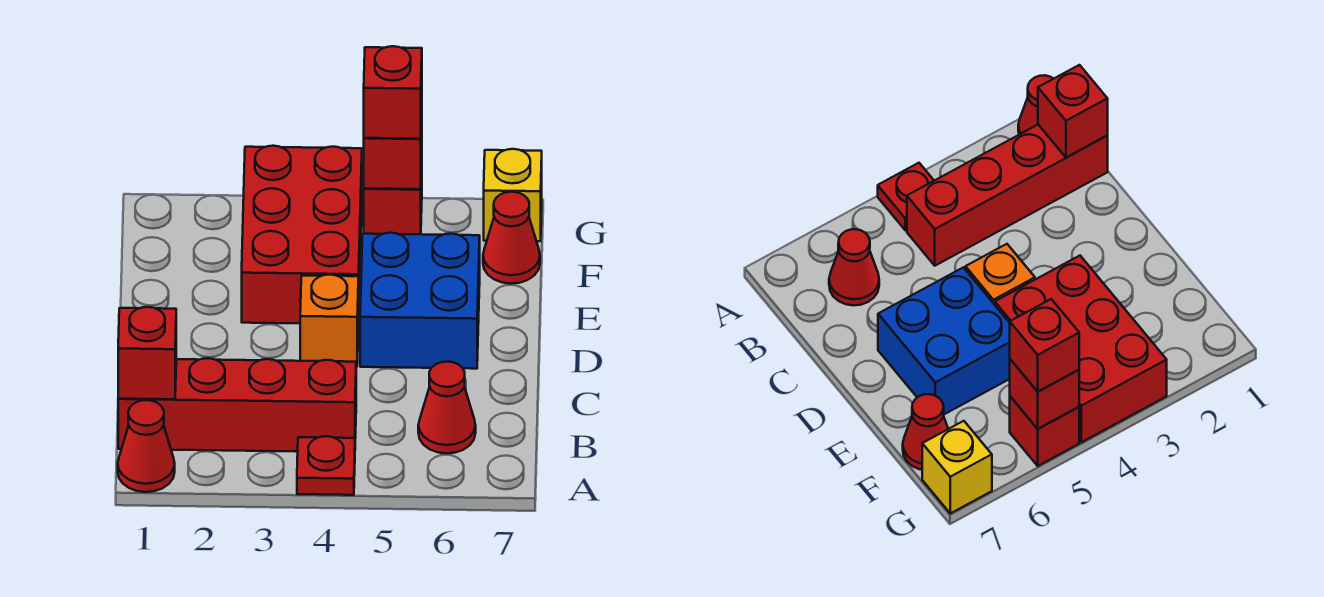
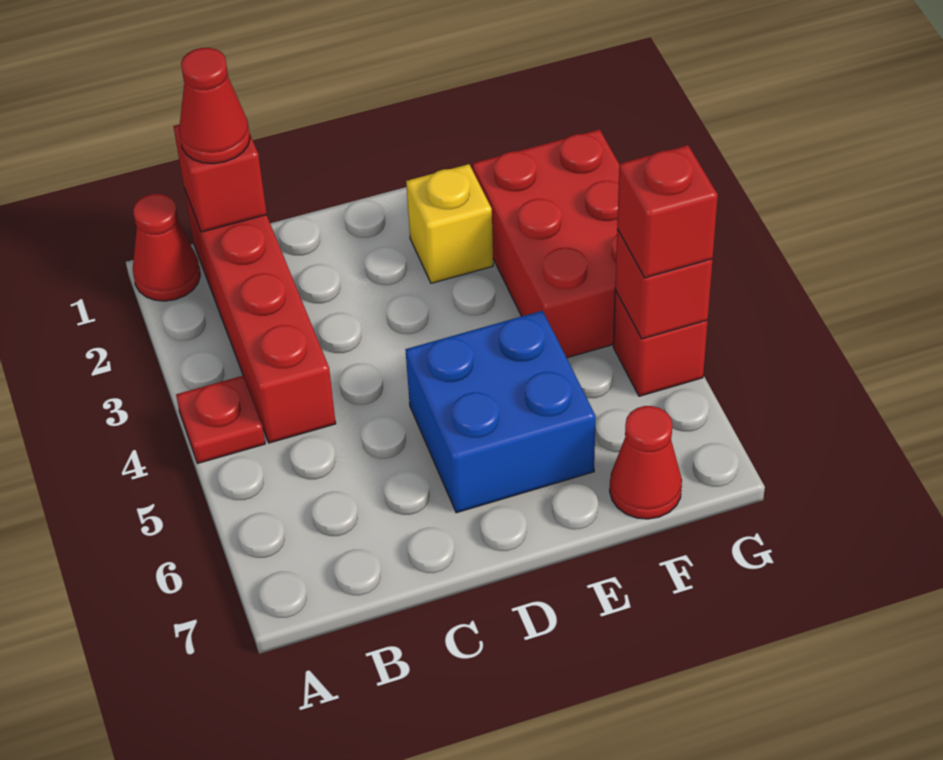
red cone B6 level 1 -> red cone B1 level 3
orange brick D4 level 1 -> none
red brick E3:G4 level 1 -> red brick F2:G4 level 1
yellow brick G7 level 1 -> yellow brick E2 level 1

